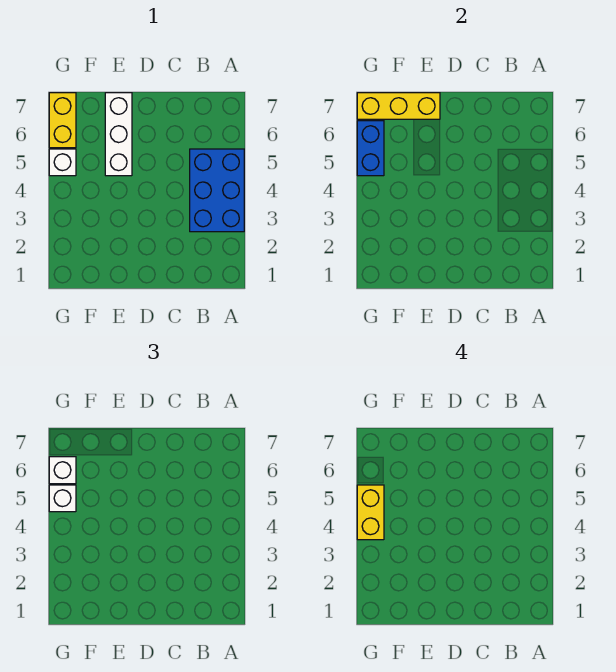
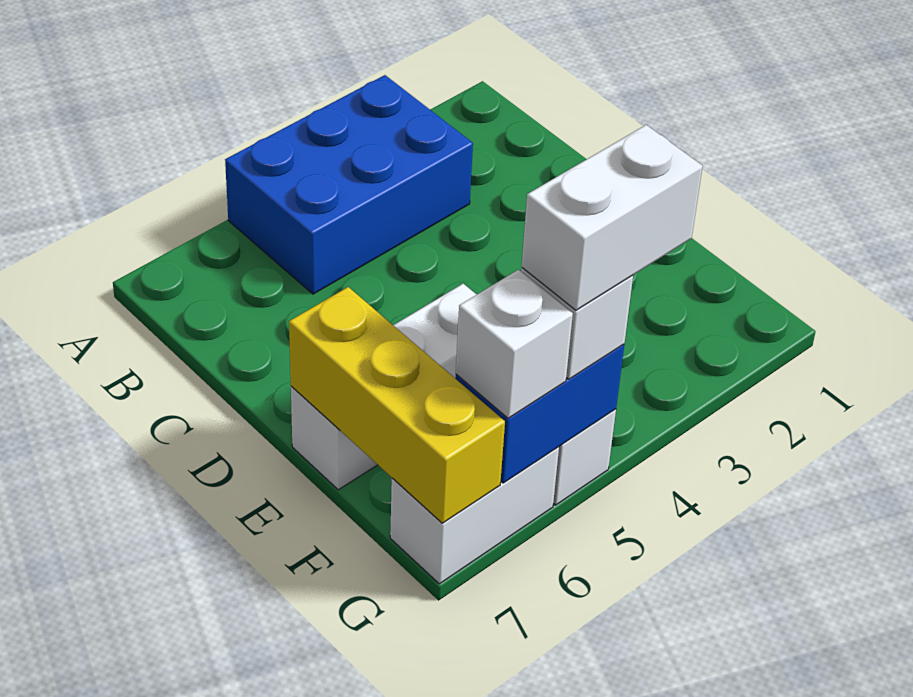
yellow brick G4:G5 level 4 -> white brick G4:G5 level 4
yellow brick G6:G7 level 1 -> white brick G6:G7 level 1

